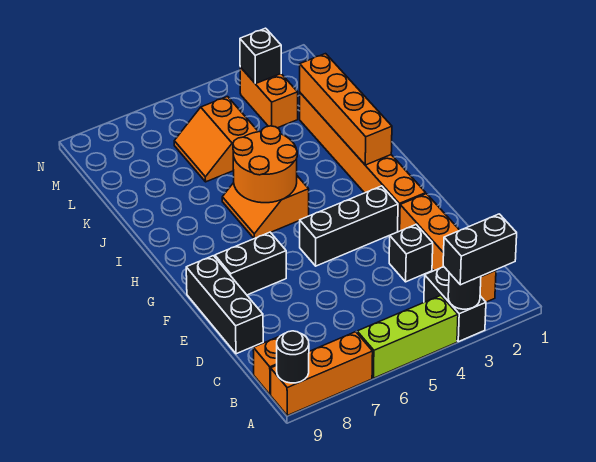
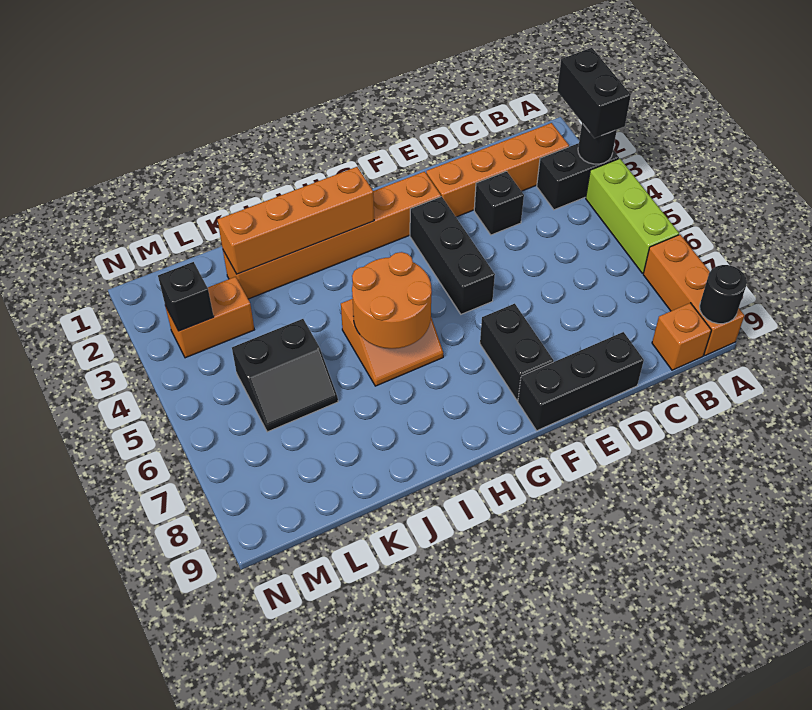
orange slope K5:L6 level 1 top 5 -> black slope K5:L6 level 1 top 5

